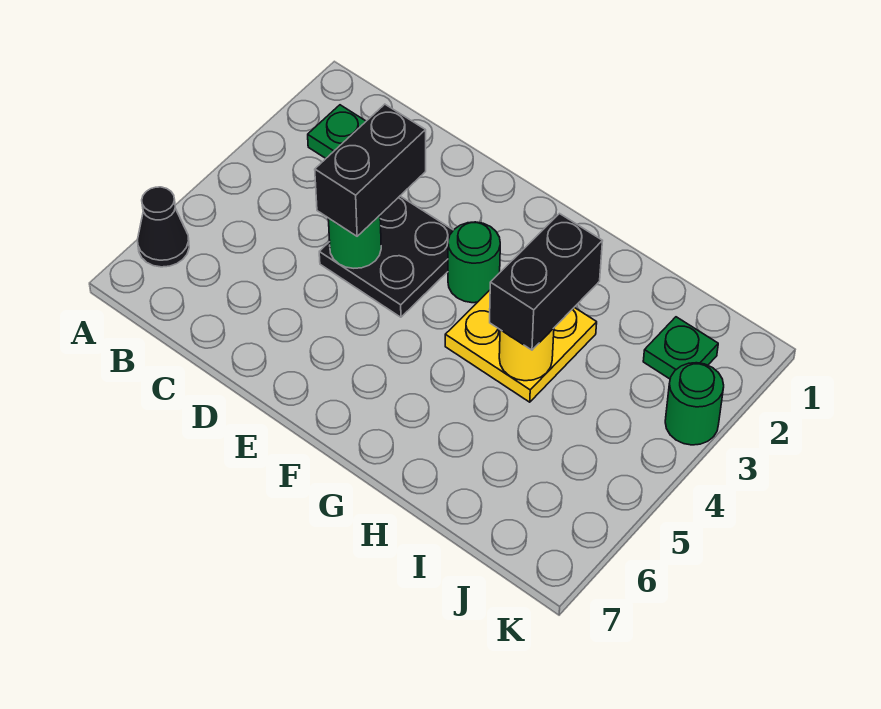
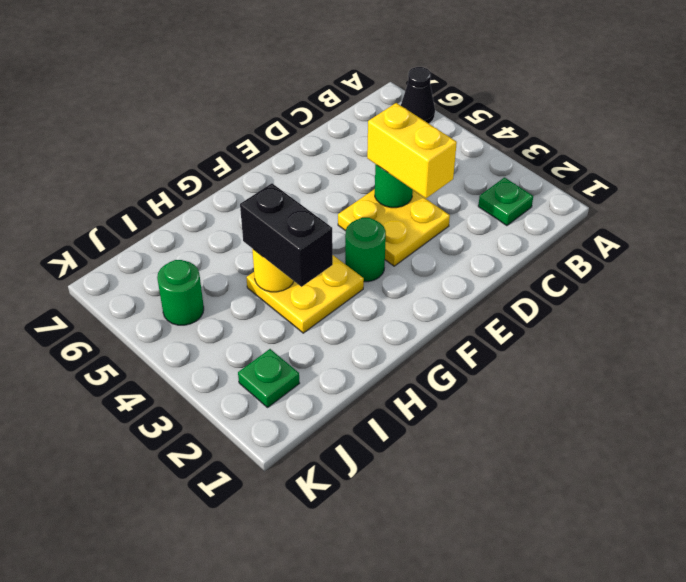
black plate D3:E4 level 1 -> yellow plate D3:E4 level 1
black brick D3:D4 level 3 -> yellow brick D3:D4 level 3
green round brick K3 level 1 -> green round brick J5 level 1

